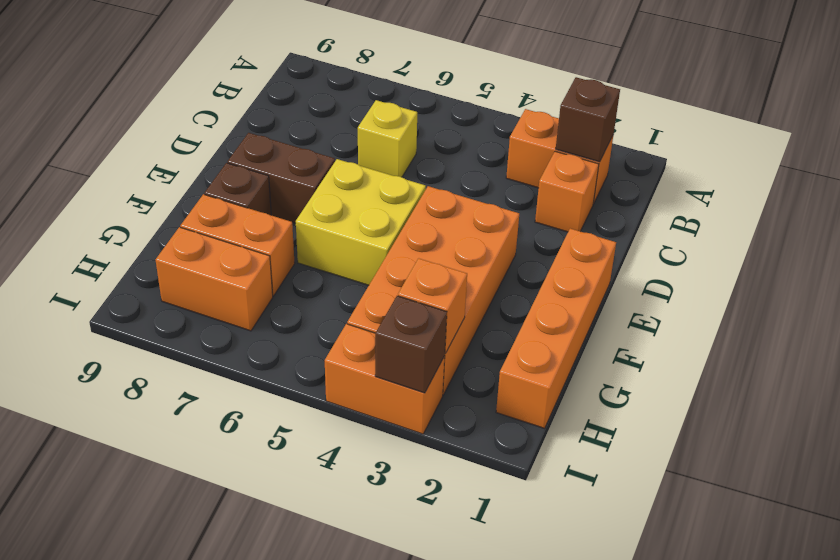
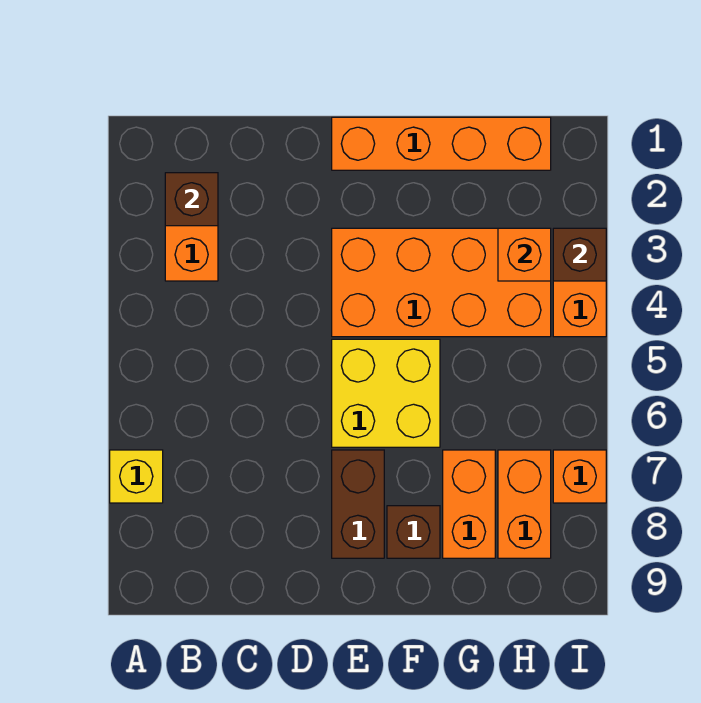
orange brick C2 level 1 -> orange brick I7 level 1
yellow brick C6 level 1 -> yellow brick A7 level 1

